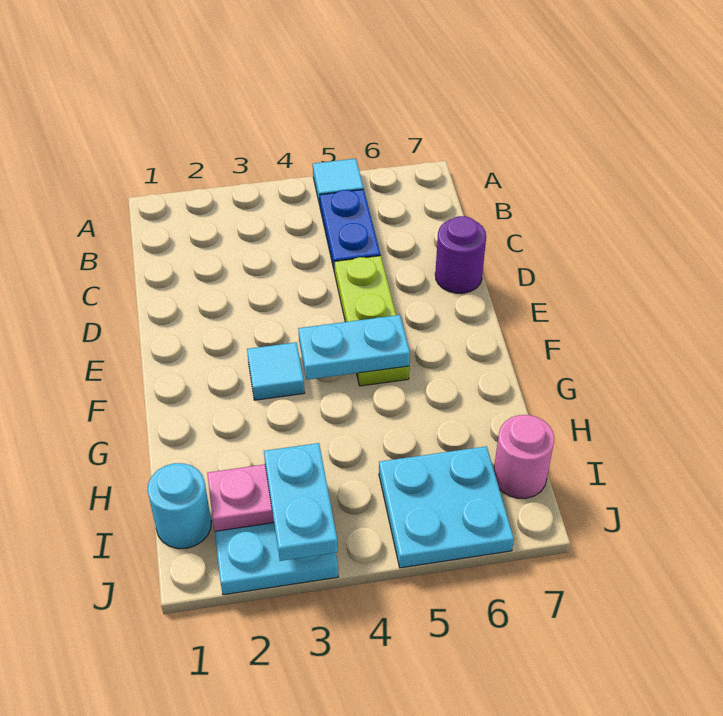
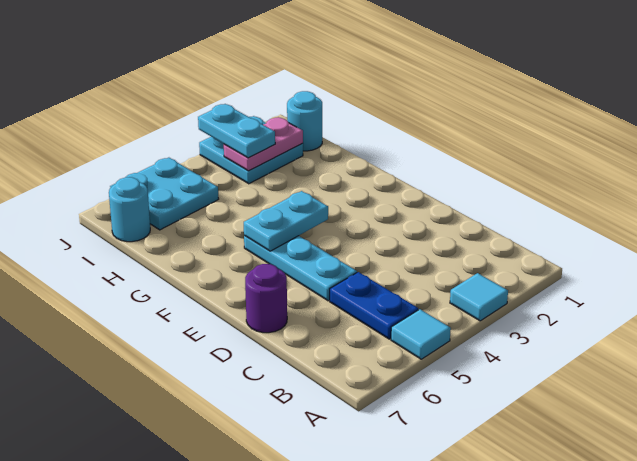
lime plate D5:F5 level 1 -> cyan plate D5:F5 level 1
cyan tile F3 level 1 -> cyan tile A3 level 1
pink round brick I7 level 1 -> cyan round brick I7 level 1

